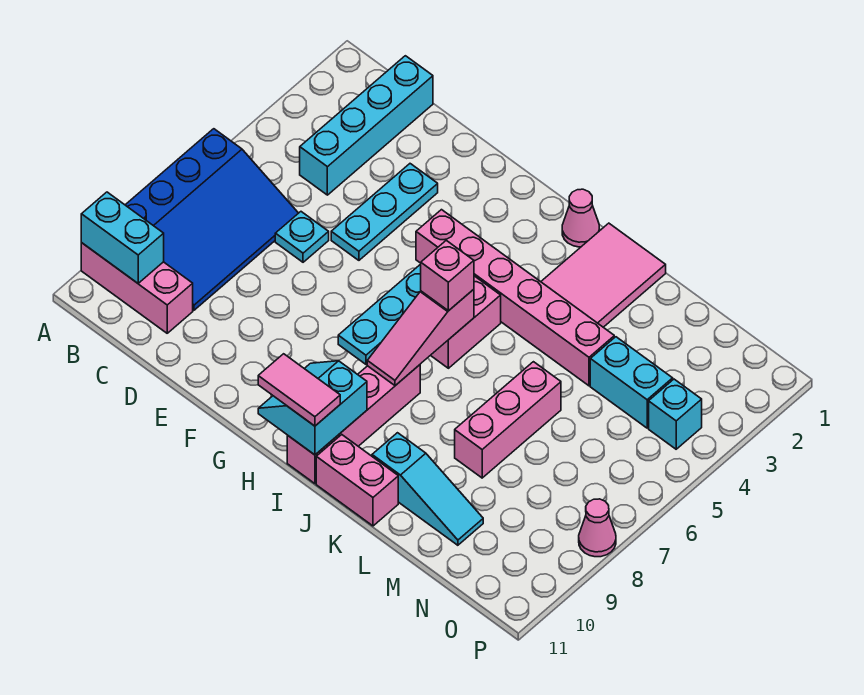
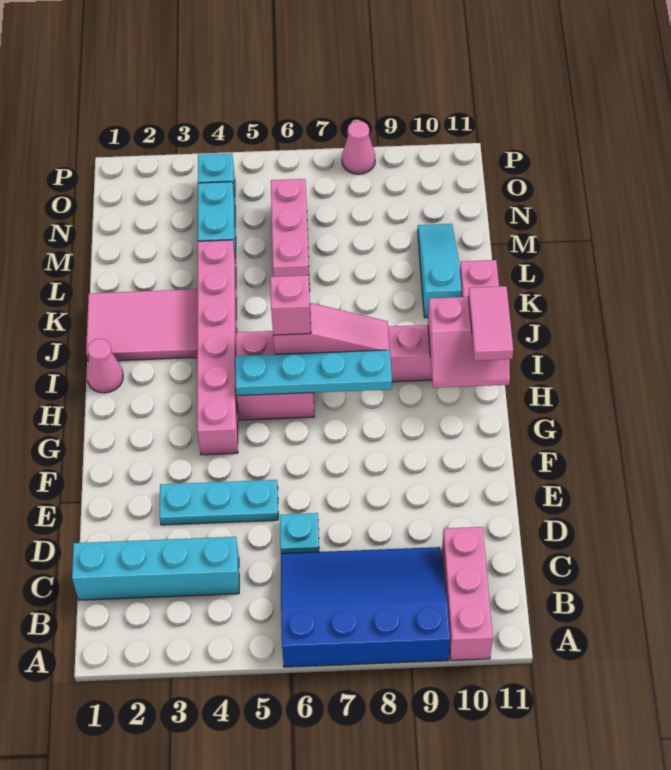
cyan brick A10:B10 level 2 -> none
cyan slope H10:I11 level 2 top I -> pink slope H10:I11 level 2 top I
pink brick L6:L8 level 1 -> pink brick L6:N6 level 1

